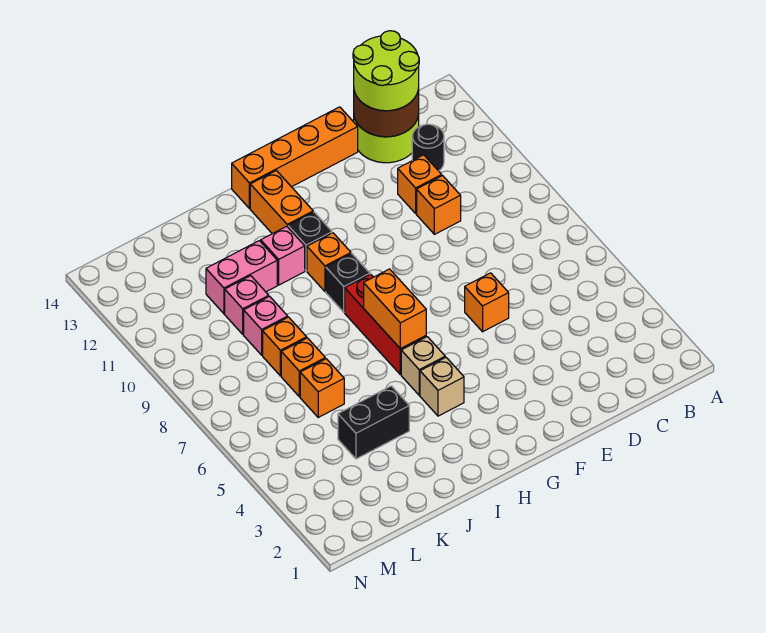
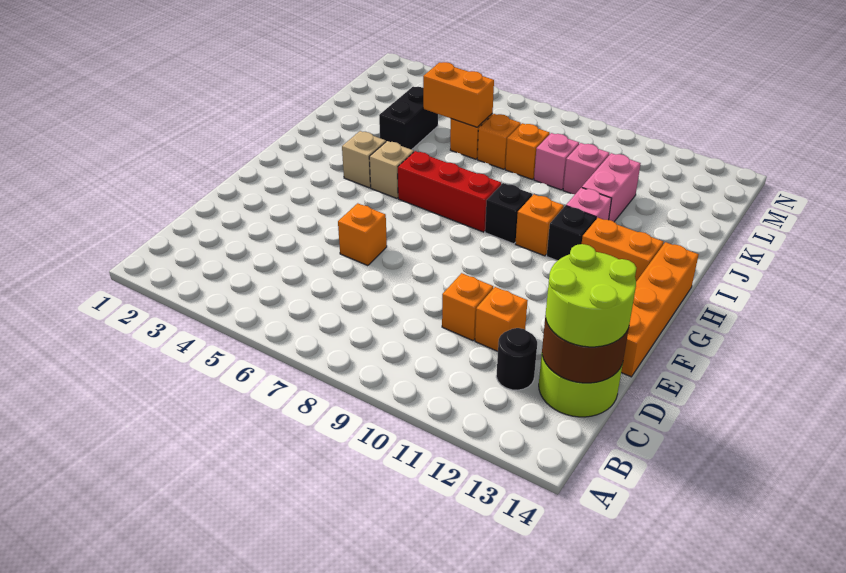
orange brick H6:H7 level 2 -> orange brick K5:K6 level 2

